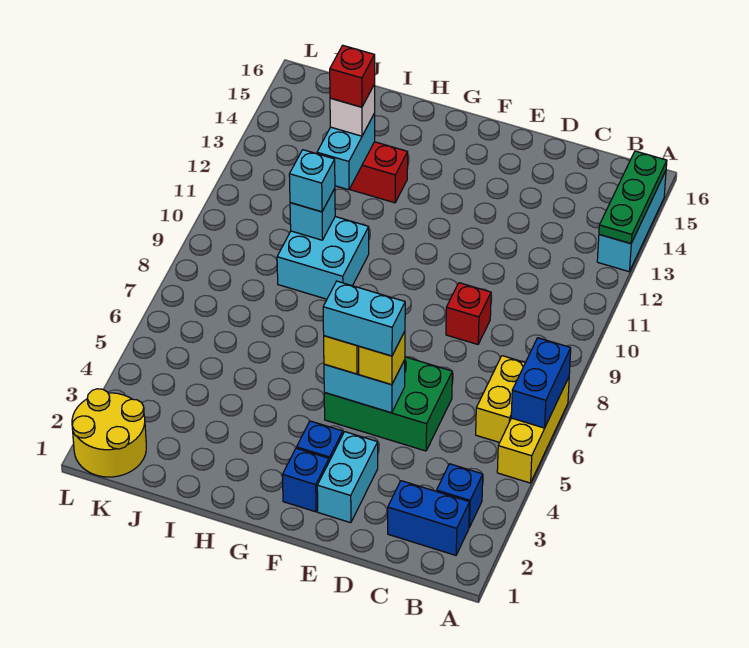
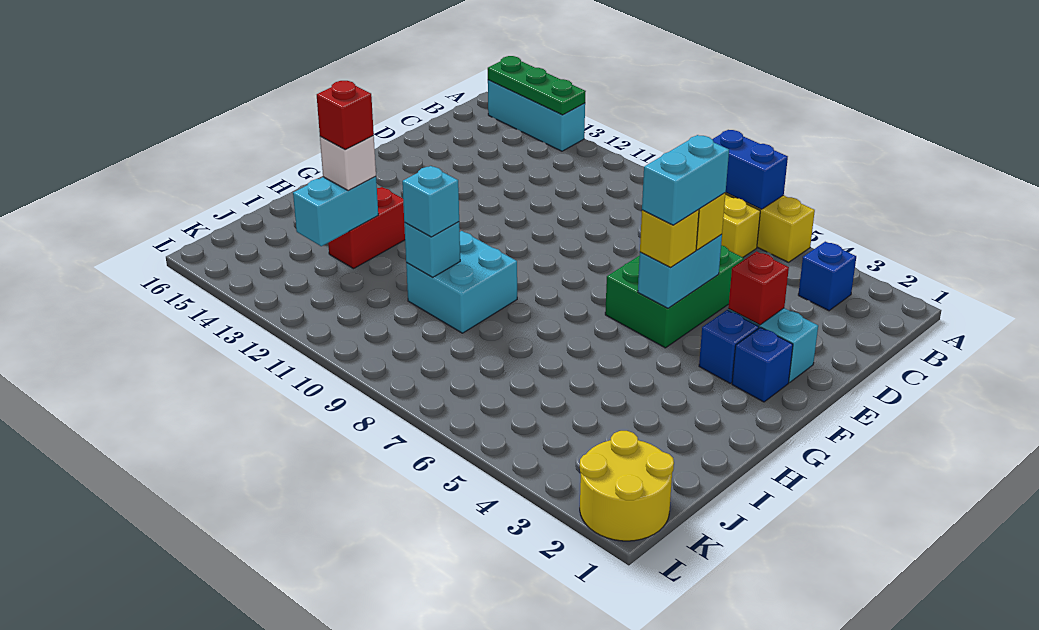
blue brick B2:C2 level 1 -> none
red brick D9 level 1 -> red brick E3 level 2
cyan brick I12:I13 level 2 -> cyan brick I13:J13 level 2

